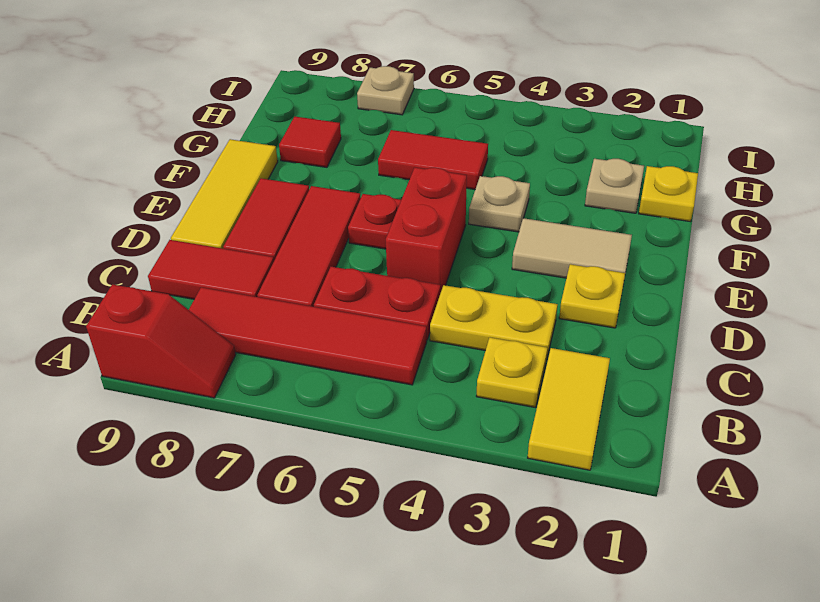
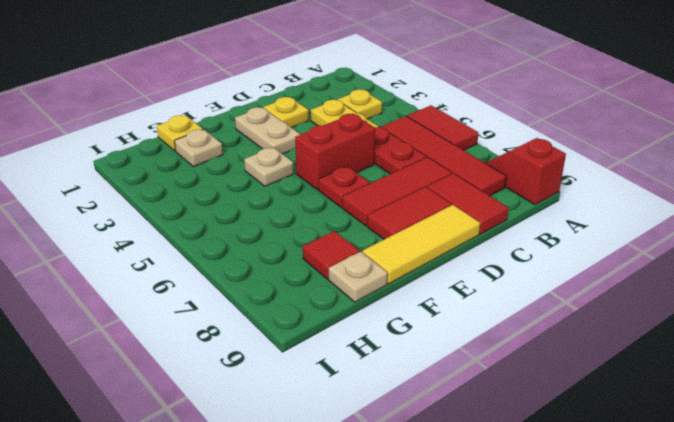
yellow tile A2:B2 level 1 -> none
tan tile E2:E3 level 1 -> tan plate E2:E3 level 1
red tile G5:G6 level 1 -> red tile A5:A6 level 1
tan plate I7 level 1 -> tan plate G9 level 1

